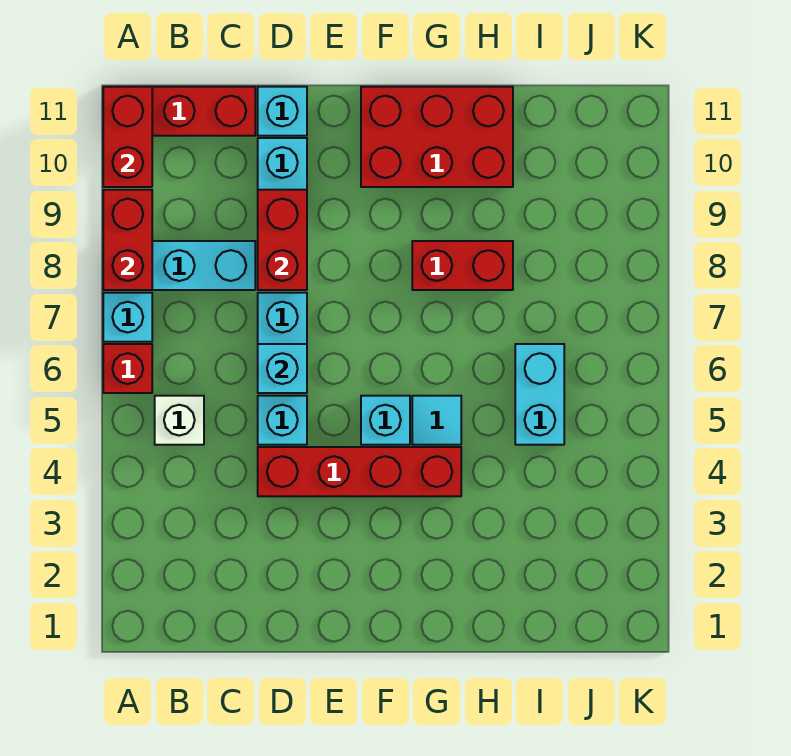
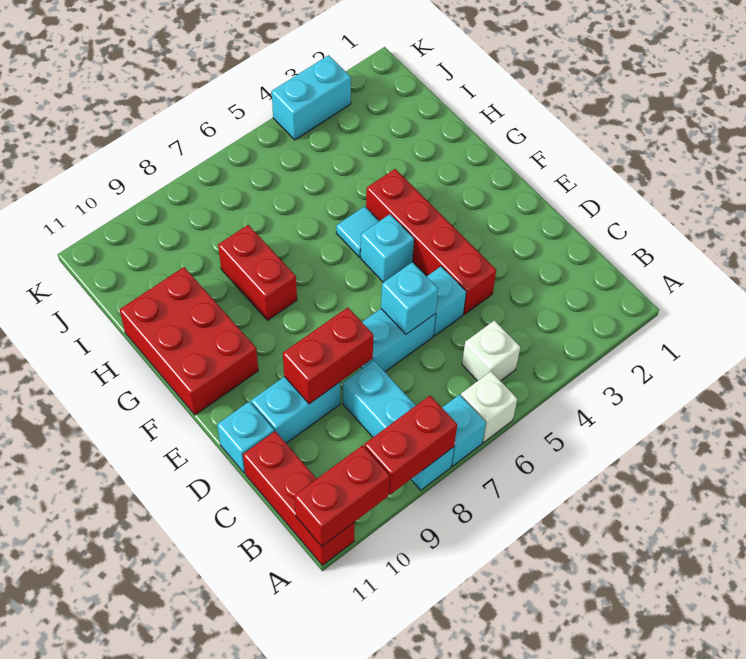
red brick A6 level 1 -> white brick A6 level 1
cyan brick I5:I6 level 1 -> cyan brick K3:K4 level 1

